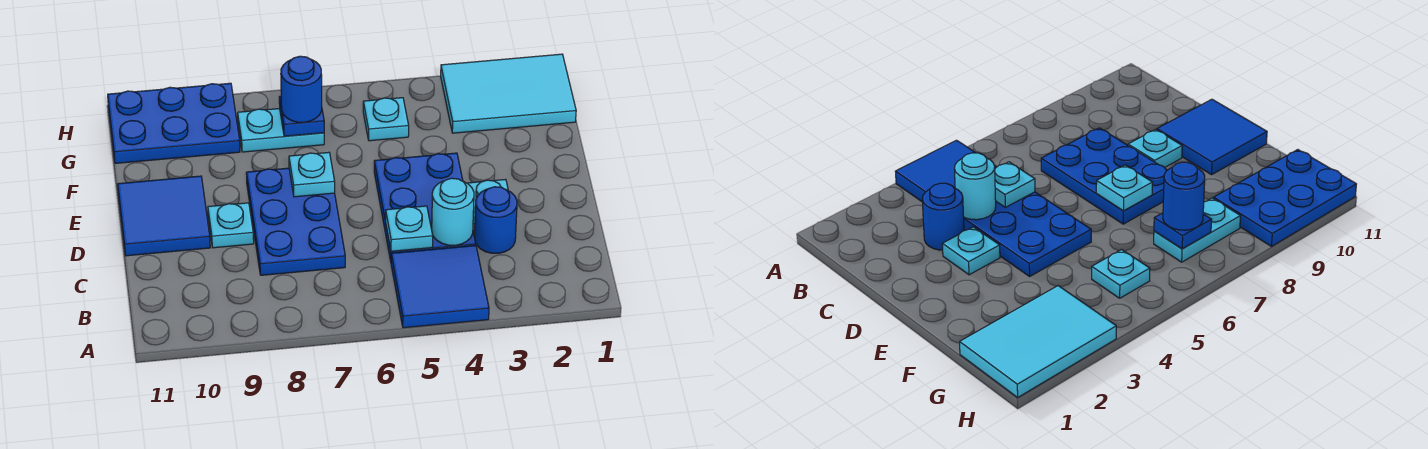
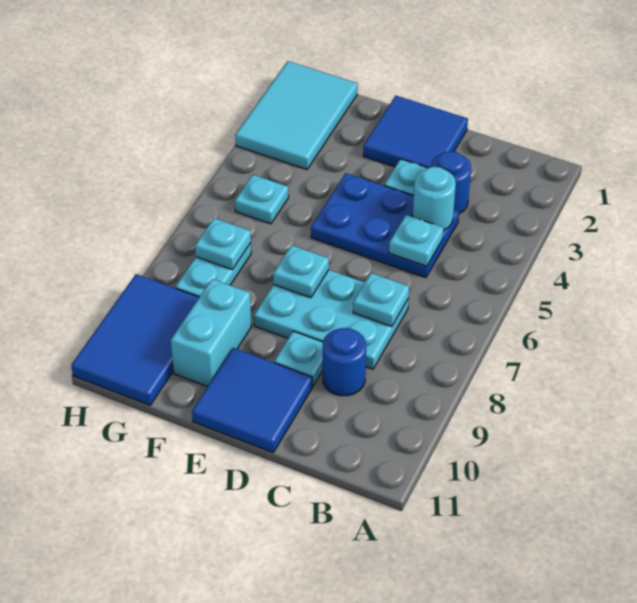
blue tile A4:B5 level 1 -> blue tile D1:E2 level 1
blue plate C7:E8 level 1 -> cyan plate C7:E8 level 1
none -> cyan plate C7 level 2
none -> cyan brick F9:F10 level 1
blue plate G7 level 2 -> cyan plate G7 level 2
blue round brick G7 level 3 -> blue round brick C9 level 1
blue plate G9:H11 level 1 -> blue tile G9:H11 level 1

